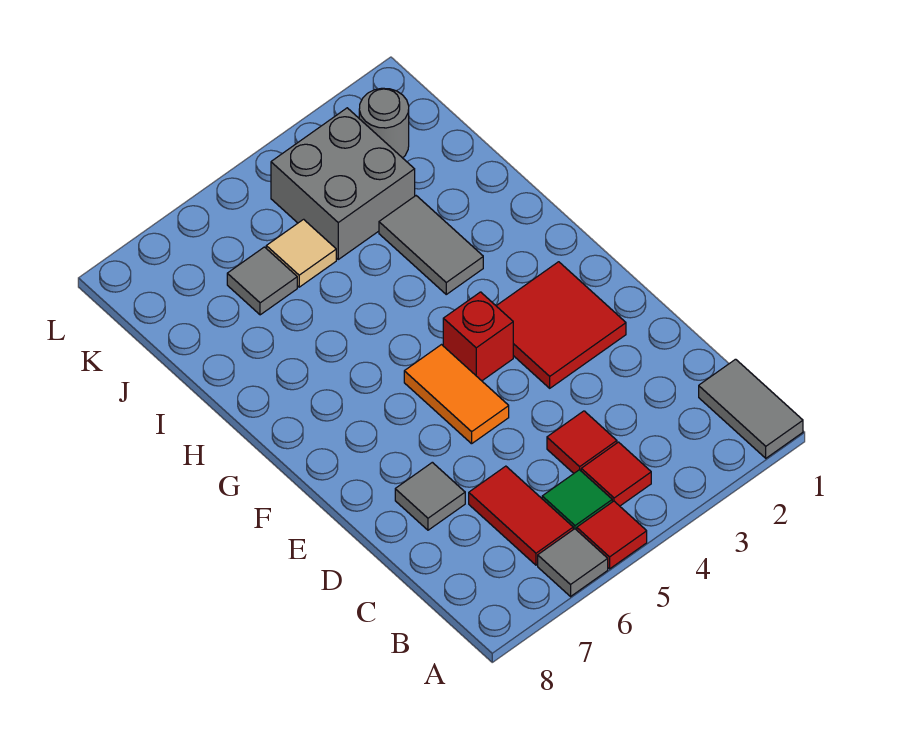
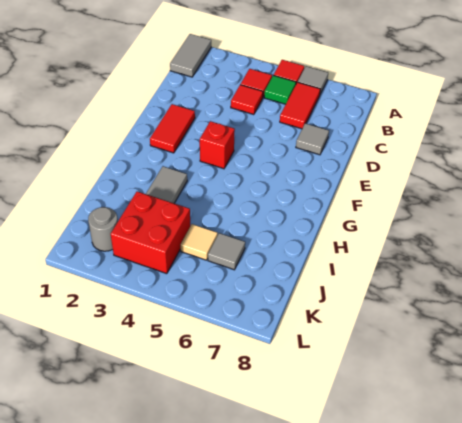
red tile E2:F3 level 1 -> red tile E2:F2 level 1
orange tile E5:F5 level 1 -> none
grey brick J3:K4 level 1 -> red brick J3:K4 level 1

